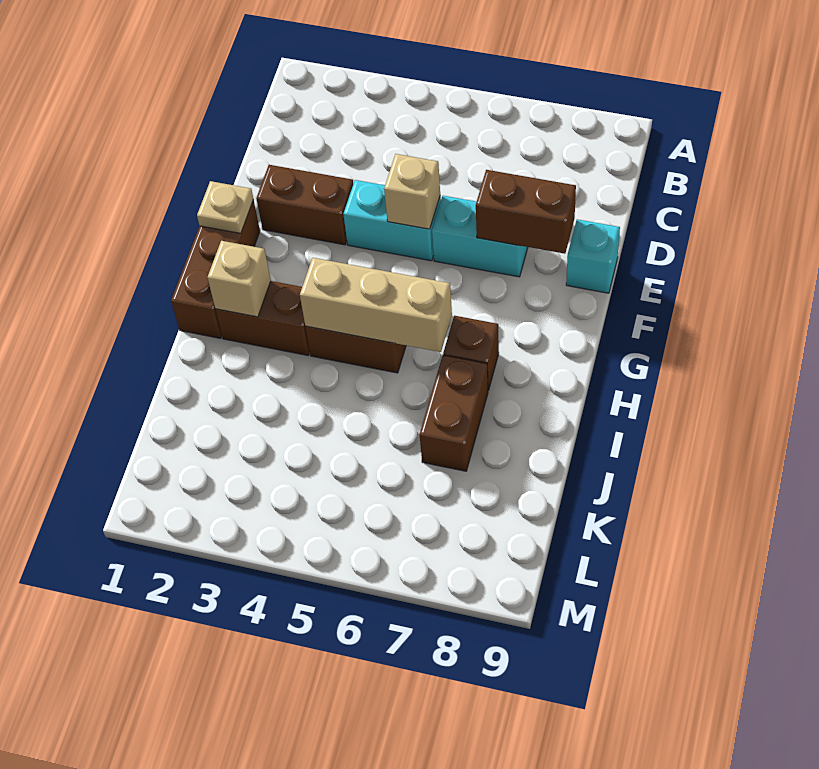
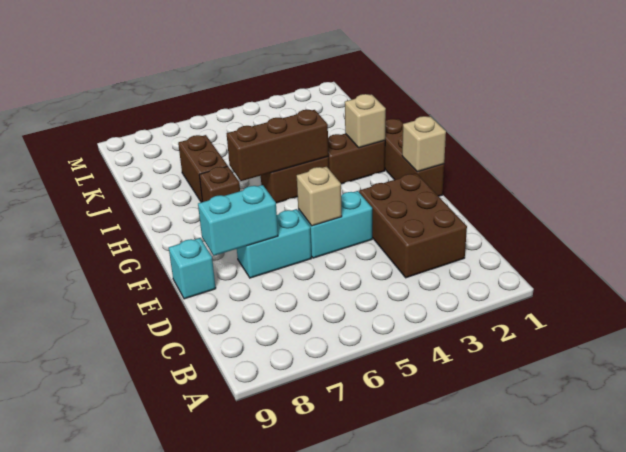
brown brick E2:E3 level 1 -> brown brick C2:E3 level 1
brown brick E7:E8 level 2 -> cyan brick E7:E8 level 2
tan plate F1 level 2 -> tan brick F1 level 2
tan brick H4:H6 level 2 -> brown brick H4:H6 level 2

